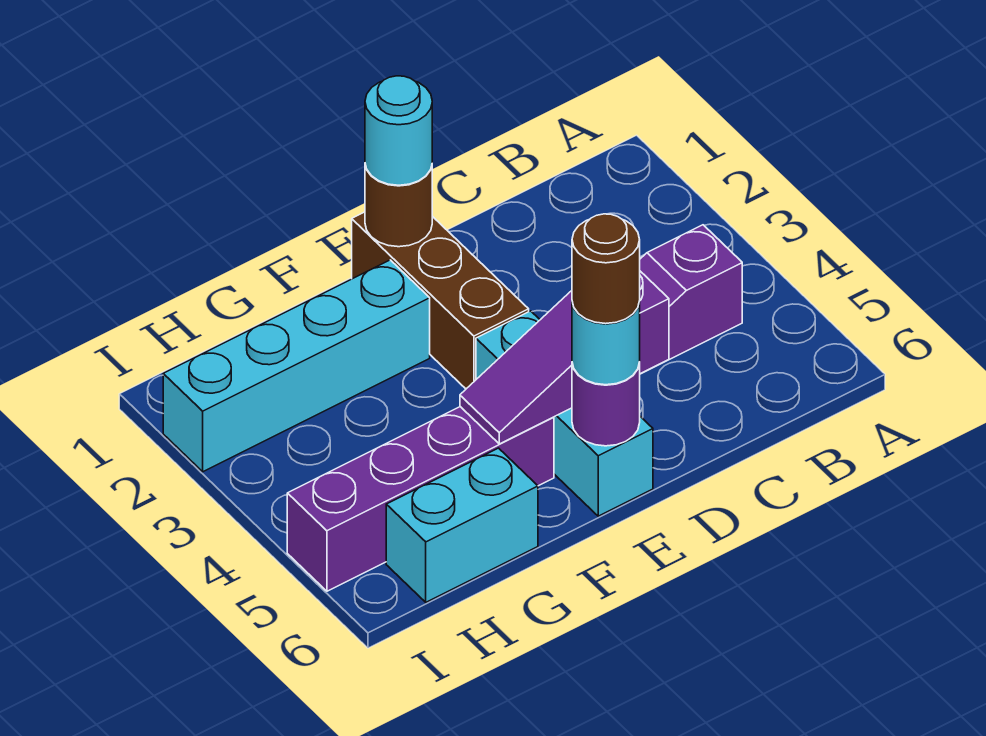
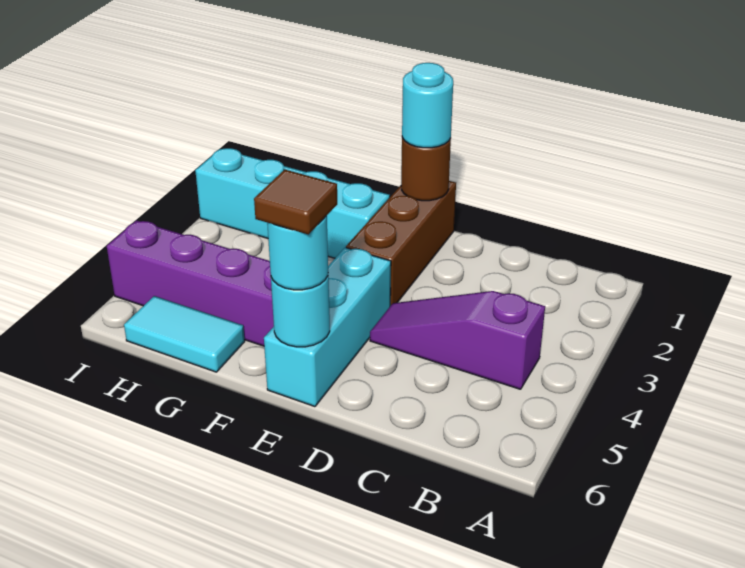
purple slope D5:F5 level 2 top D -> none
purple round brick E6 level 2 -> cyan round brick E6 level 2
brown round brick E6 level 4 -> brown tile E6 level 4
cyan brick G6:H6 level 1 -> cyan tile G6:H6 level 1

